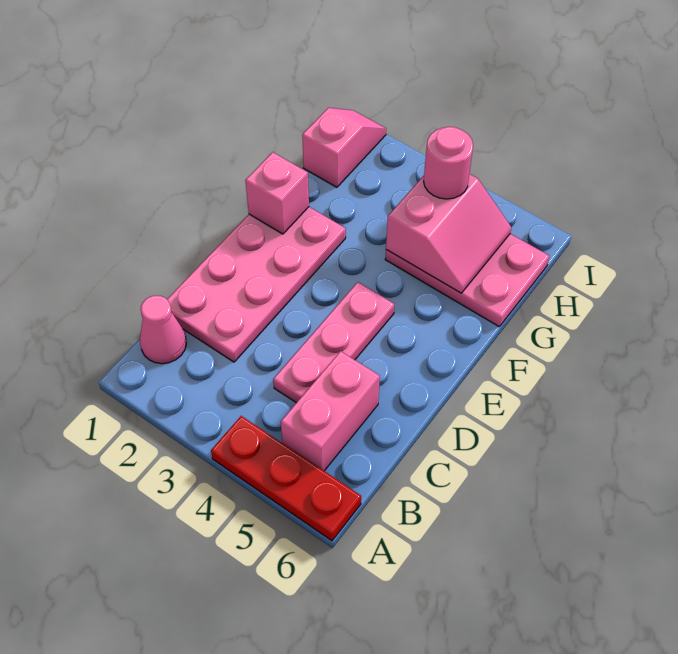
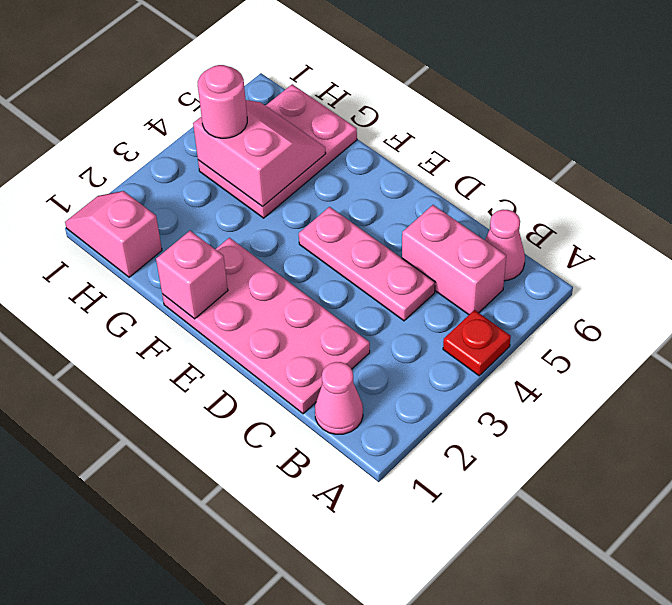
red plate A4:A6 level 1 -> red plate A4 level 1
none -> pink cone B6 level 1

